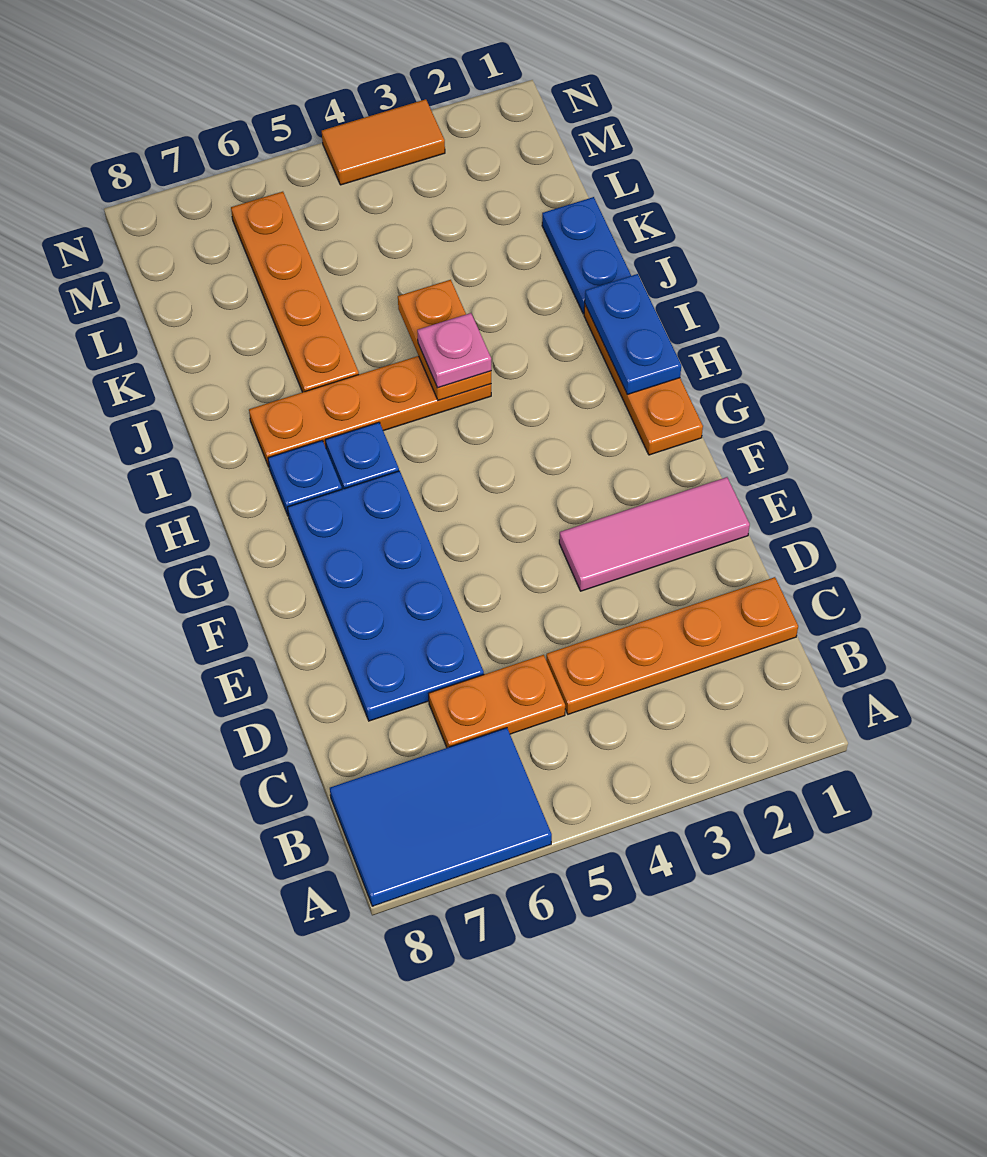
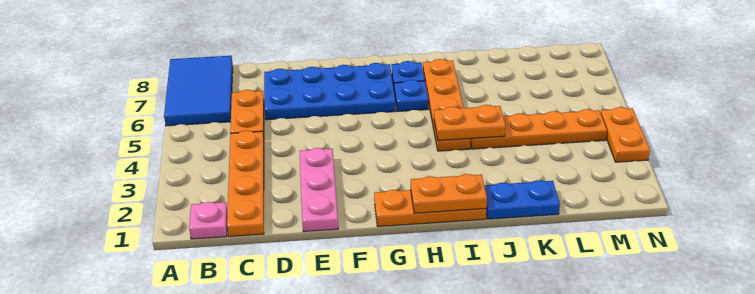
pink tile E1:E3 level 1 -> pink plate E1:E3 level 1
blue plate H1:I1 level 2 -> orange plate H1:I1 level 2
pink plate I4 level 3 -> pink plate B1 level 1
orange plate J6:M6 level 1 -> orange plate J4:M4 level 1
orange tile N3:N4 level 1 -> orange plate N3:N4 level 1

